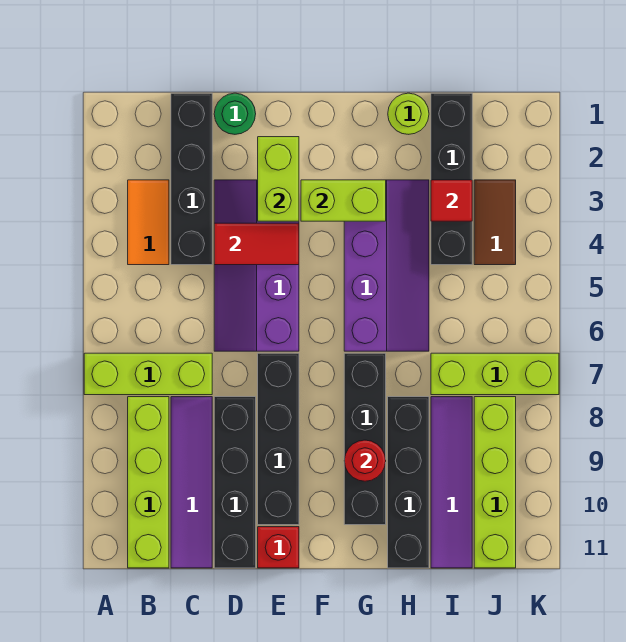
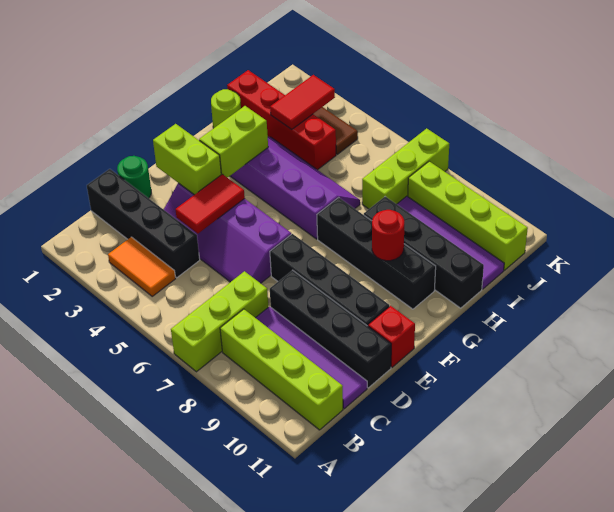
black brick I1:I4 level 1 -> red brick I1:I4 level 1
red tile I3 level 2 -> red tile I3:J3 level 2

